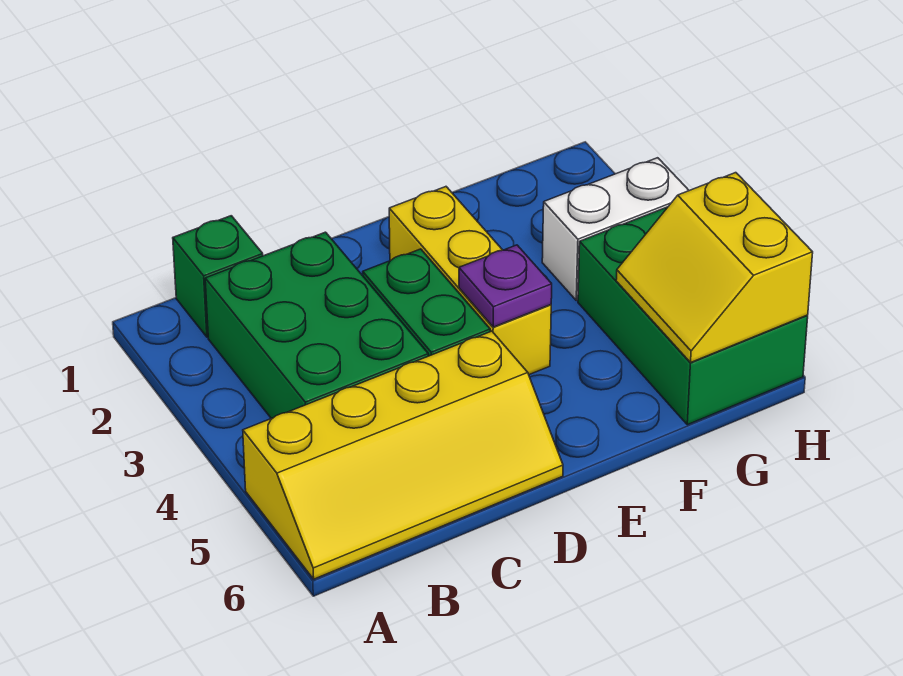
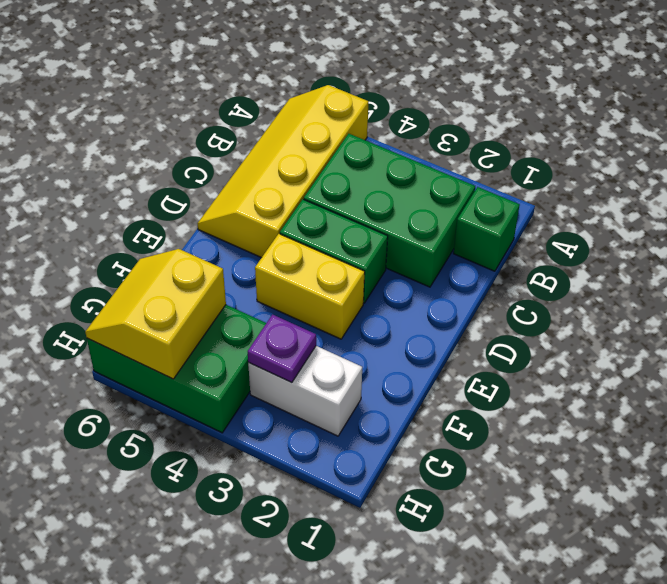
yellow brick E2:E4 level 1 -> yellow brick E3:E4 level 1
purple plate E4 level 2 -> purple plate G3 level 2
white brick G3:H3 level 1 -> white brick G2:G3 level 1
yellow slope G5:H6 level 2 top H -> yellow slope G5:H6 level 2 top 5

